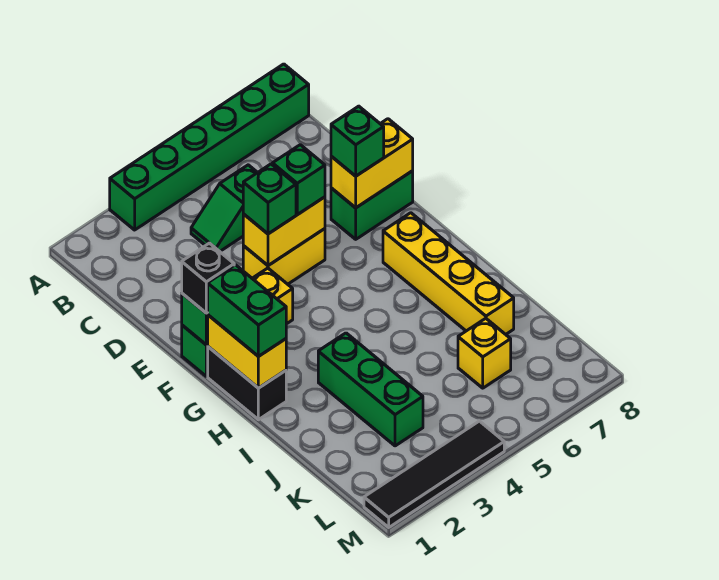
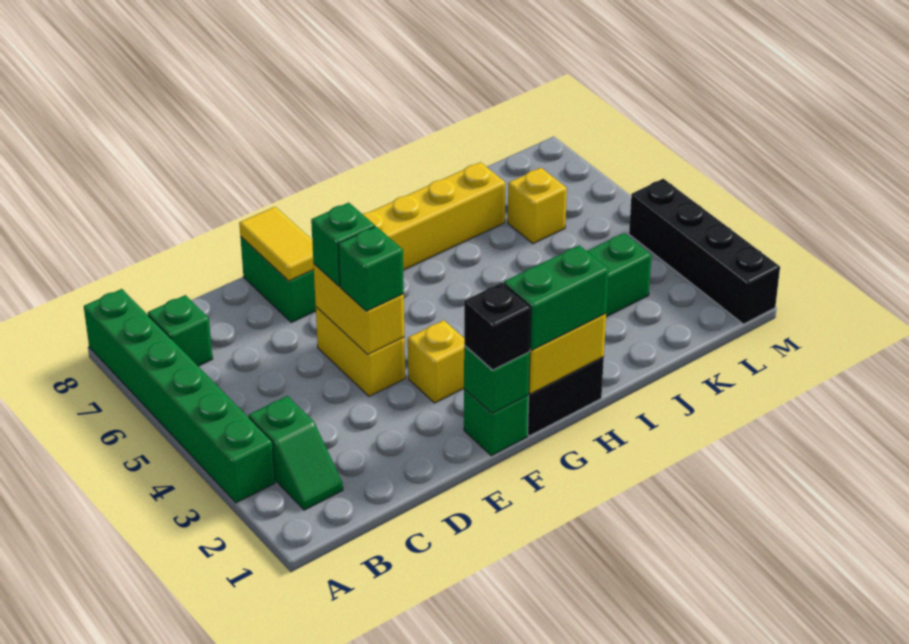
green slope C4:C5 level 1 top 5 -> green slope B2:B3 level 1 top 3
yellow brick E7:E8 level 2 -> yellow tile E7:E8 level 2
green brick E7 level 3 -> green brick B7 level 1
black tile M1:M4 level 1 -> black brick M1:M4 level 1

